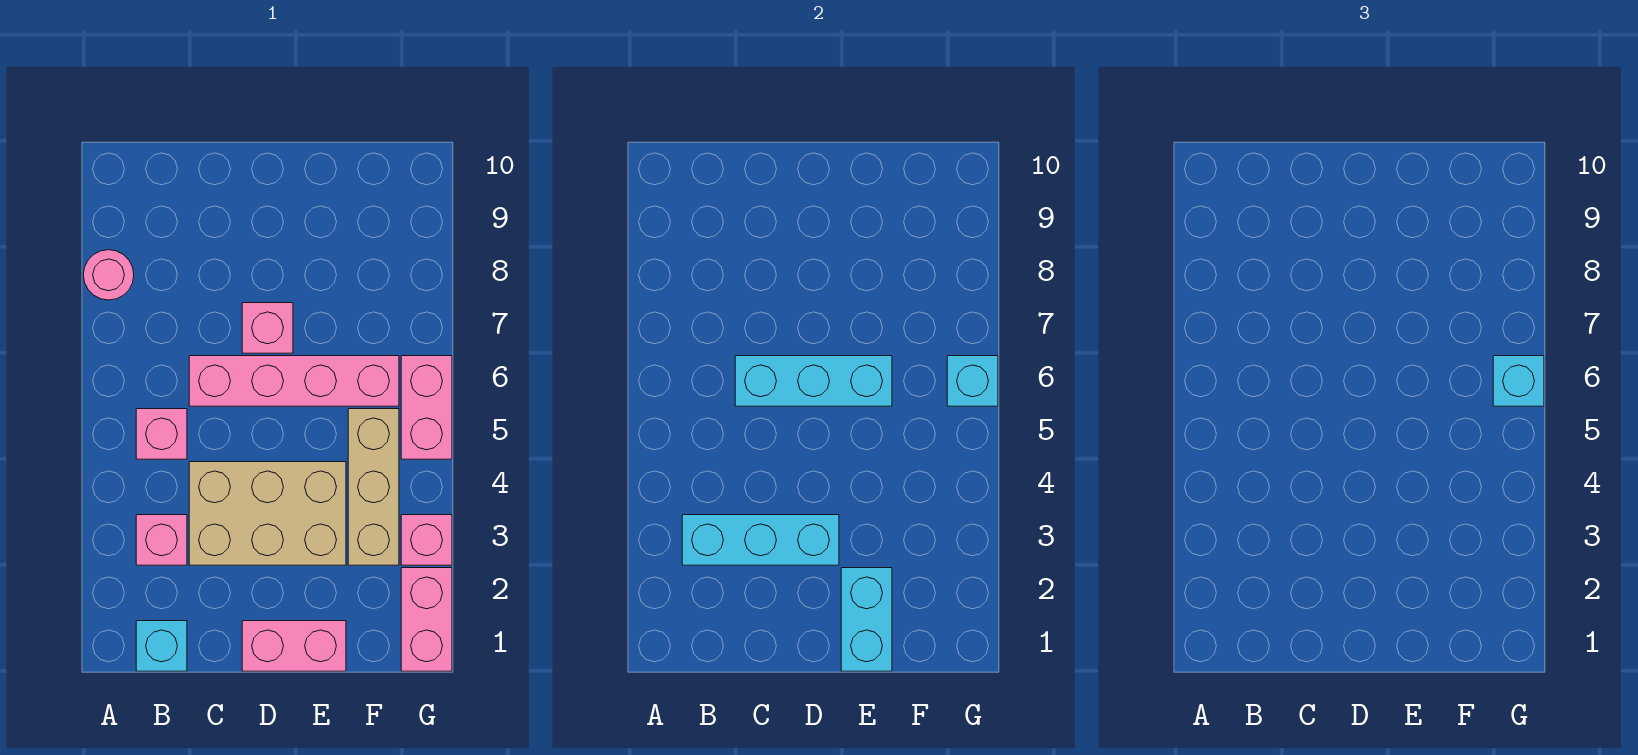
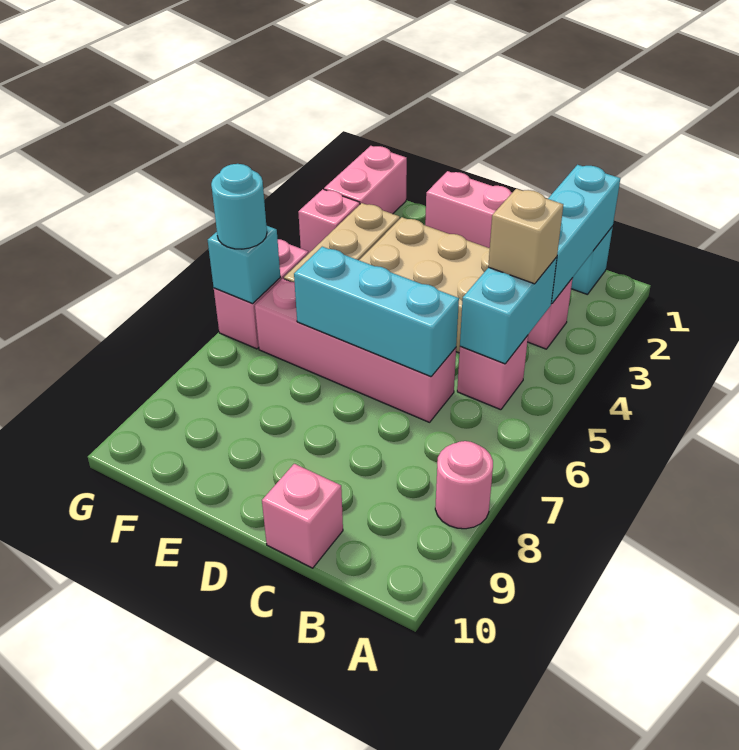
cyan brick B3:D3 level 2 -> cyan brick B1:B3 level 2
none -> tan brick B4 level 3
pink brick D7 level 1 -> pink brick C10 level 1
cyan brick E1:E2 level 2 -> cyan brick B4:B5 level 2
cyan brick G6 level 3 -> cyan round brick G6 level 3

